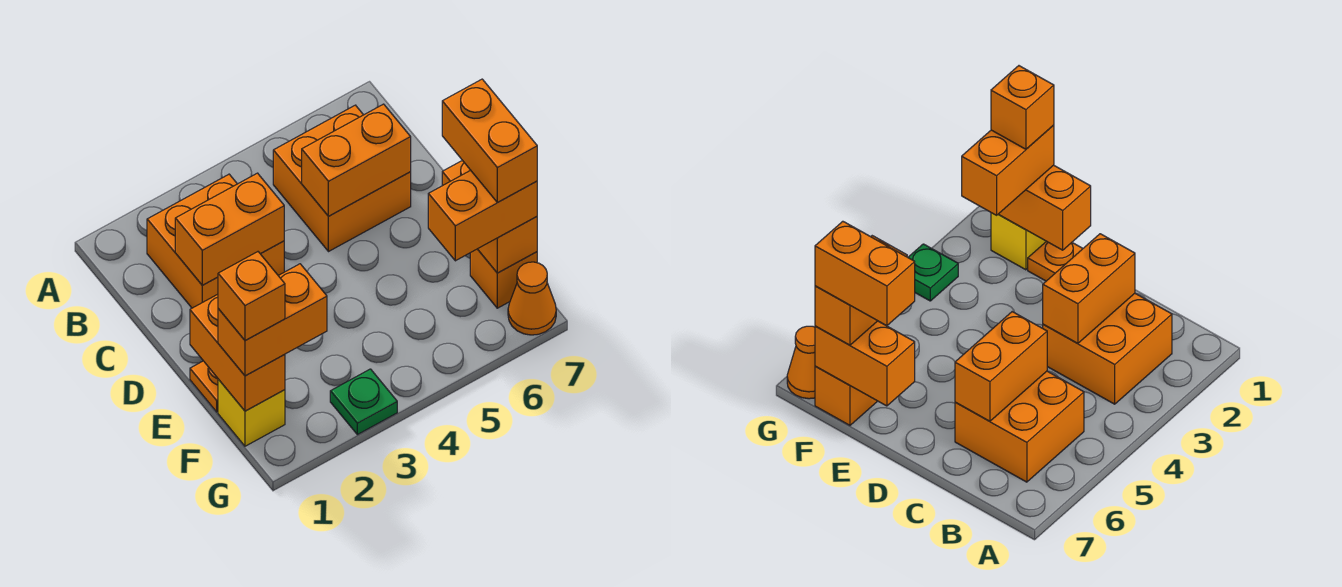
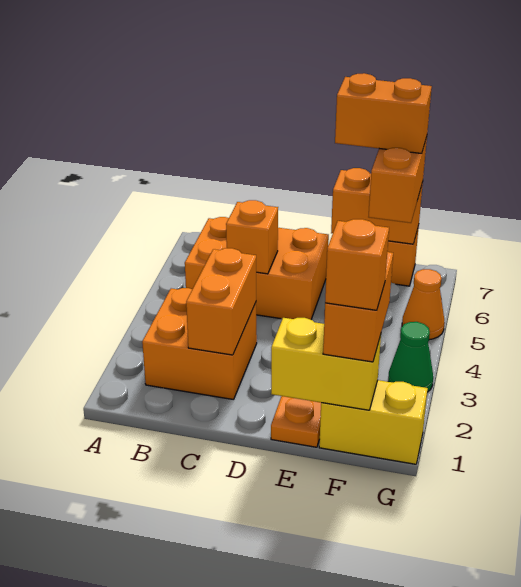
orange brick B5:C6 level 1 -> orange brick B5:D6 level 1
orange brick C5:C6 level 2 -> orange brick C5 level 2
orange brick E1:F1 level 2 -> yellow brick E1:F1 level 2
yellow brick F1 level 1 -> yellow brick F1:G1 level 1
green plate G3 level 1 -> green cone G3 level 1
orange cone G7 level 1 -> orange cone G5 level 1

